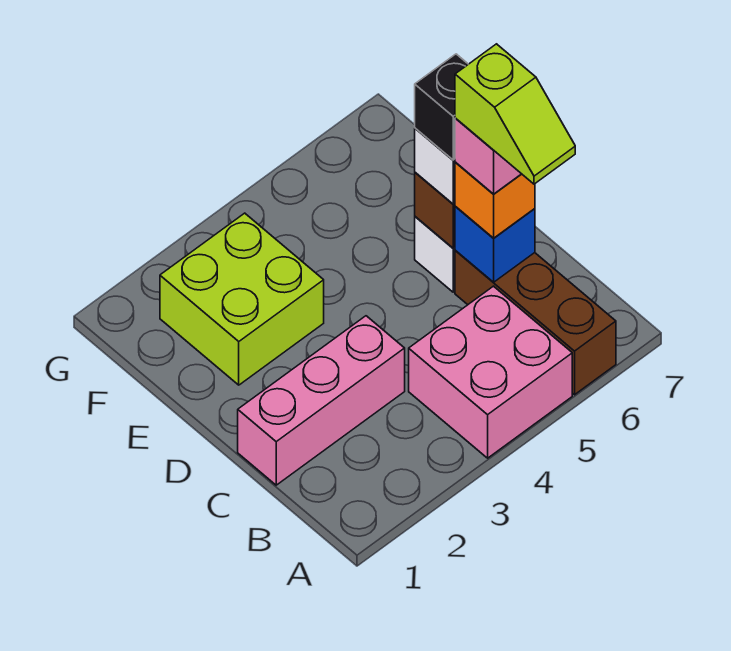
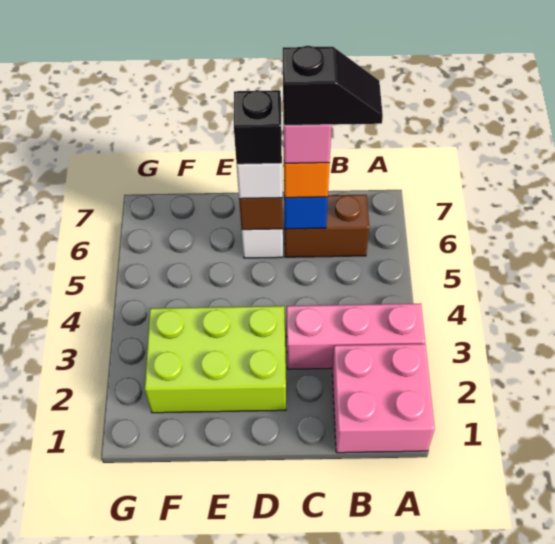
pink brick A4:B5 level 1 -> pink brick A1:B2 level 1
brown brick A6:C6 level 1 -> brown brick B6:C6 level 1
lime slope B6:C6 level 5 top C -> black slope B6:C6 level 5 top C
pink brick C1:C3 level 1 -> pink brick A3:C3 level 1
lime brick E2:F3 level 1 -> lime brick D2:F3 level 1

